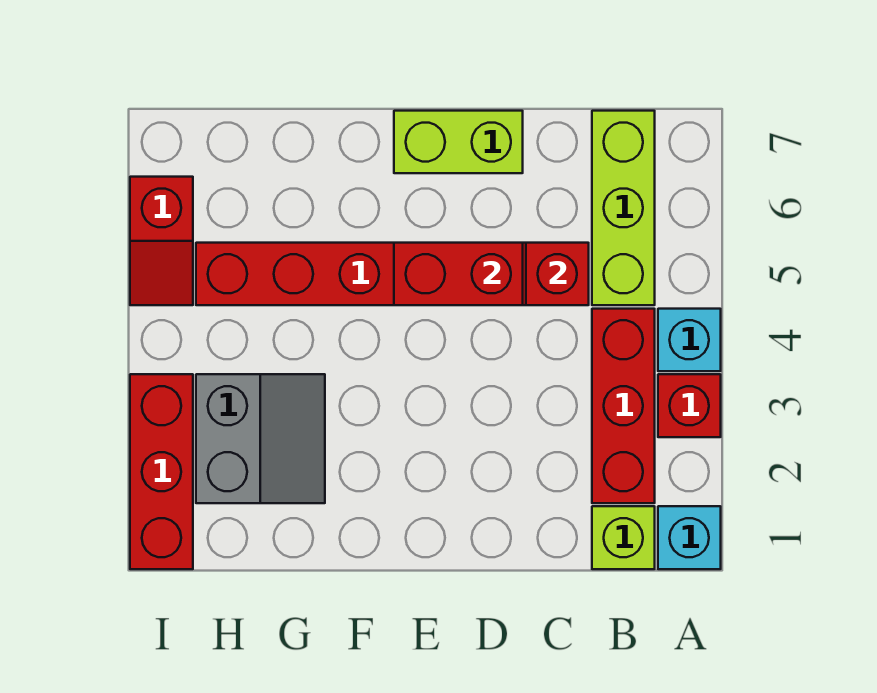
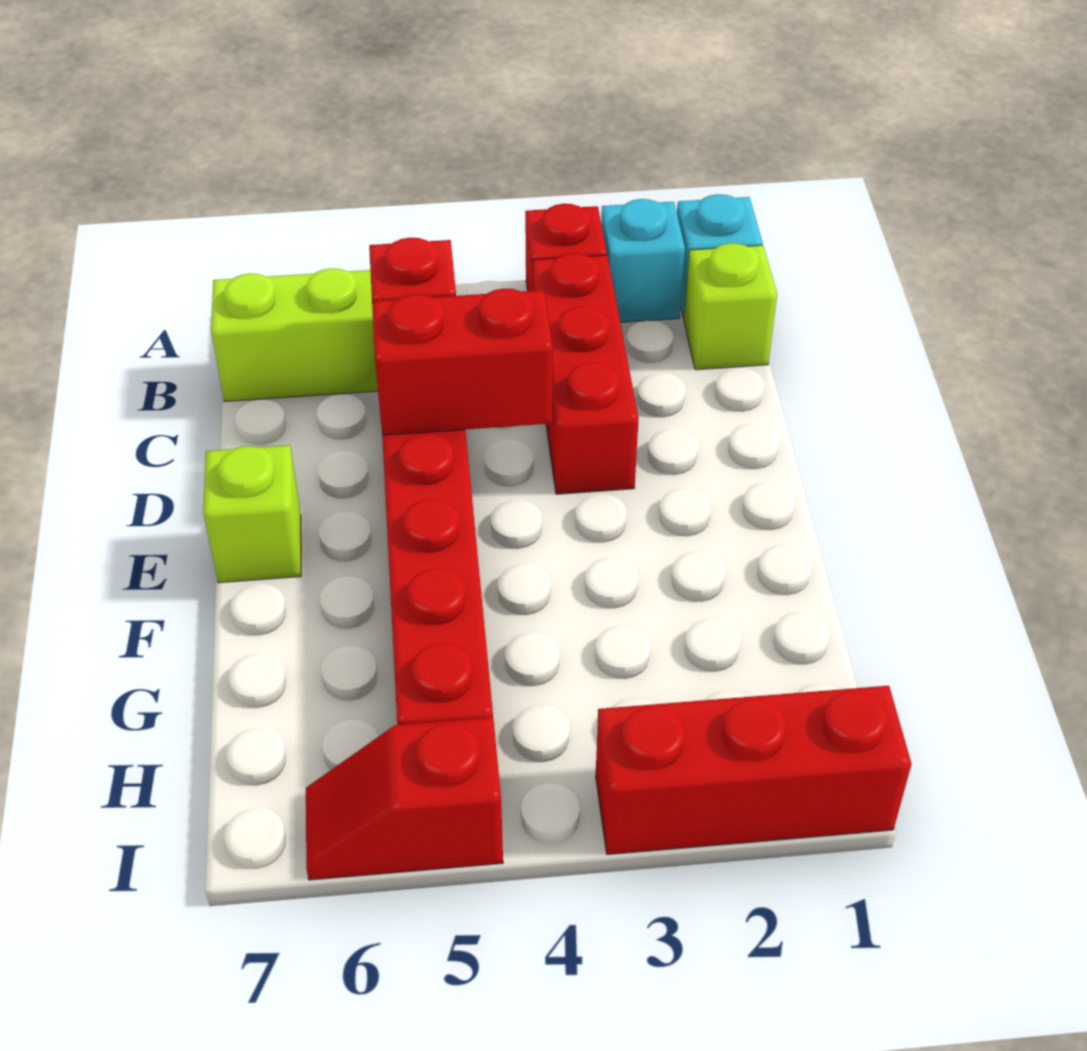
cyan brick A4 level 1 -> cyan brick A2 level 1
red brick B2:B4 level 1 -> red brick B3:D3 level 1
red brick D5:E5 level 2 -> red brick D4:D5 level 2
lime brick D7:E7 level 1 -> lime brick E7 level 1
grey slope G2:H3 level 1 top H -> none
red slope I5:I6 level 1 top 6 -> red slope I5:I6 level 1 top 5

